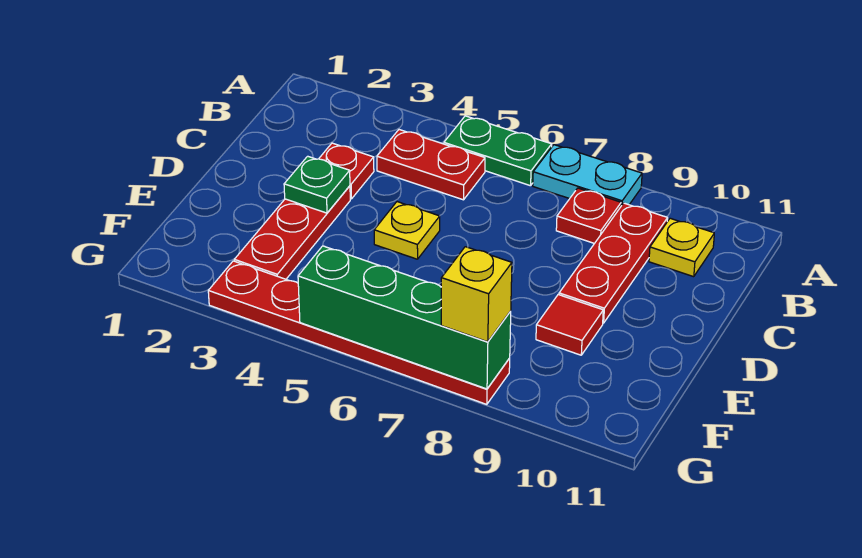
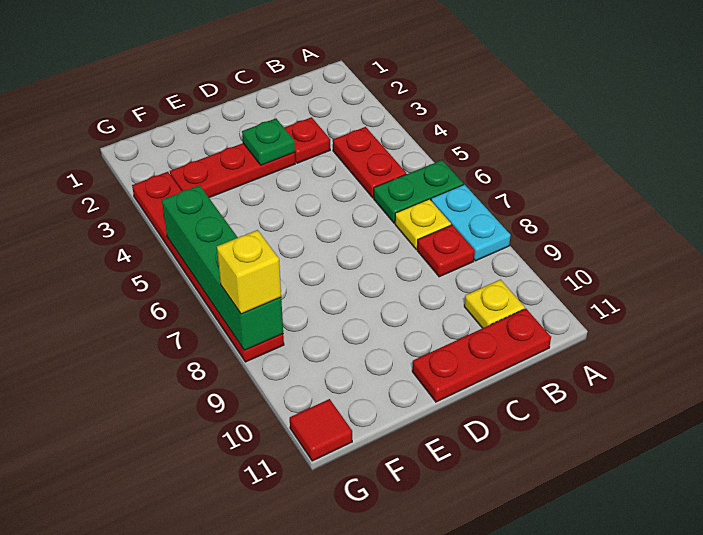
green plate A5:A6 level 1 -> green plate A6:B6 level 1
red plate B9:D9 level 1 -> red plate B11:D11 level 1
yellow plate D5 level 1 -> yellow plate B7 level 1
red tile E9 level 1 -> red tile G11 level 1

